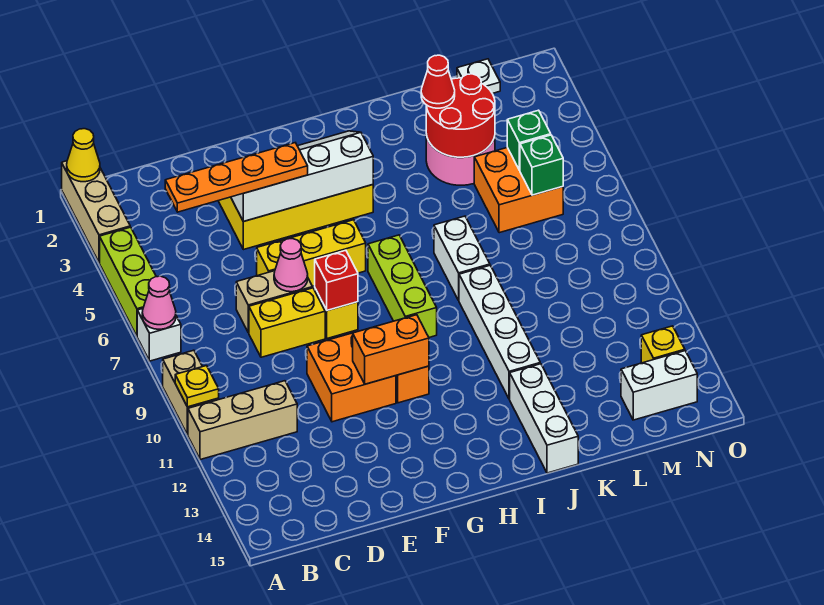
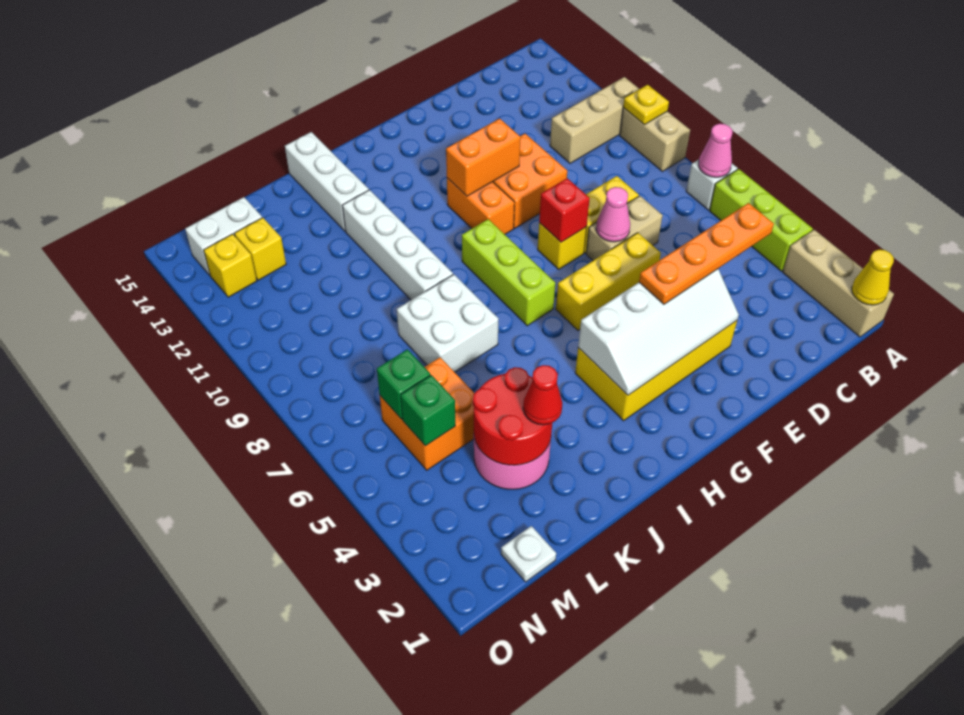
white brick J7:J8 level 1 -> white brick J7:K8 level 1
none -> yellow brick M13 level 1

